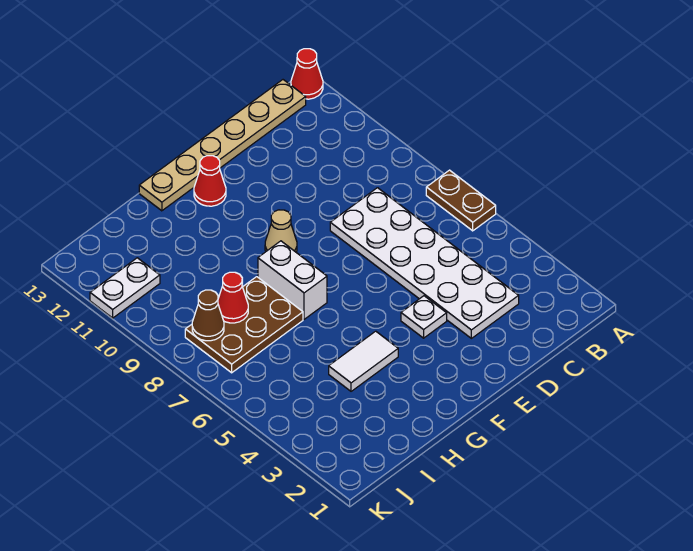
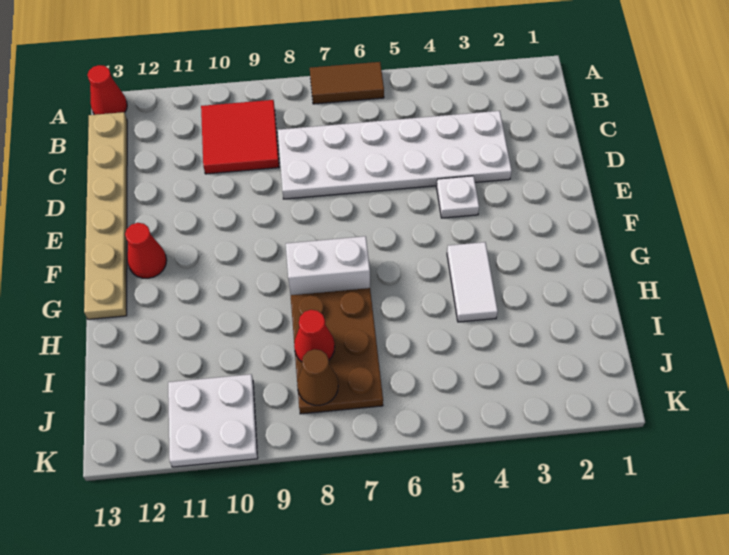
brown plate A6:A7 level 1 -> brown tile A6:A7 level 1
none -> red tile B9:C10 level 1
tan cone F9 level 1 -> none
white plate J11:K11 level 1 -> white plate J10:K11 level 1

